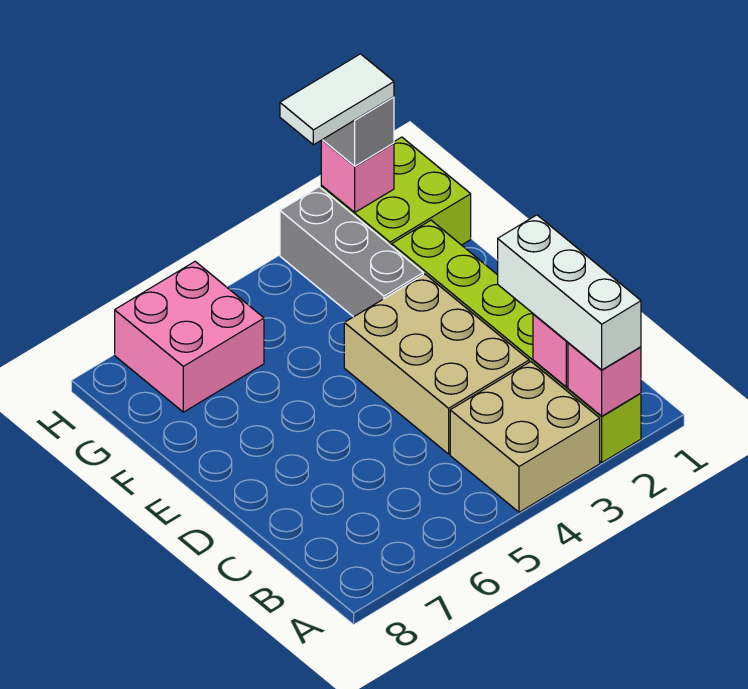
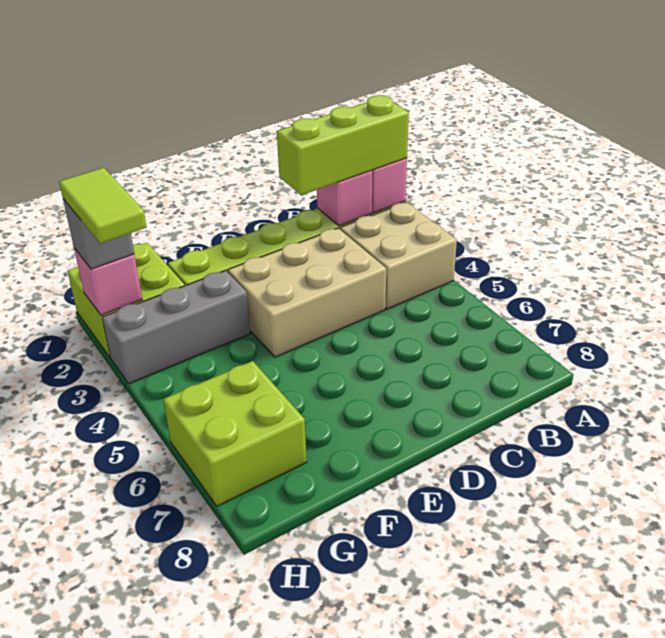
white brick A2:C2 level 3 -> lime brick A2:C2 level 3
pink brick G6:H7 level 1 -> lime brick G6:H7 level 1
white tile H2:H3 level 4 -> lime tile H2:H3 level 4

